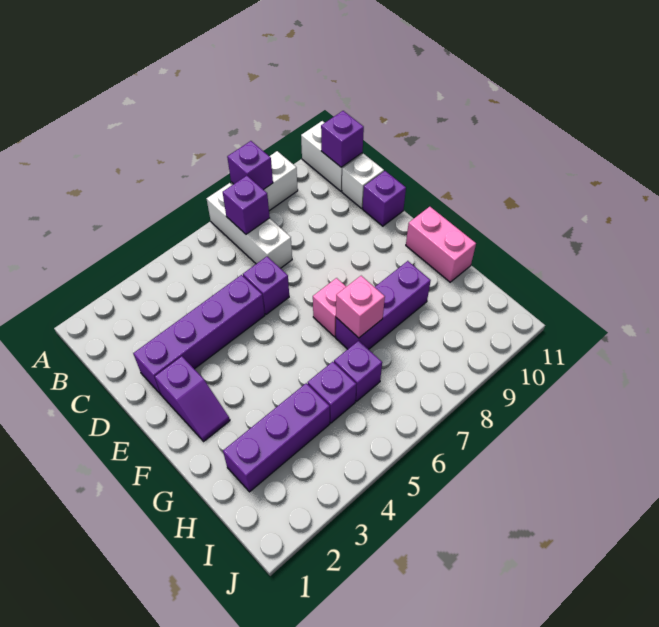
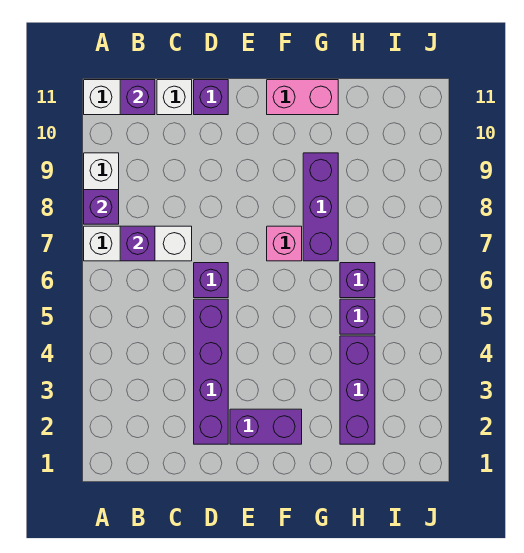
purple slope E2:F2 level 1 top E -> purple brick E2:F2 level 1
pink brick G7 level 2 -> none

